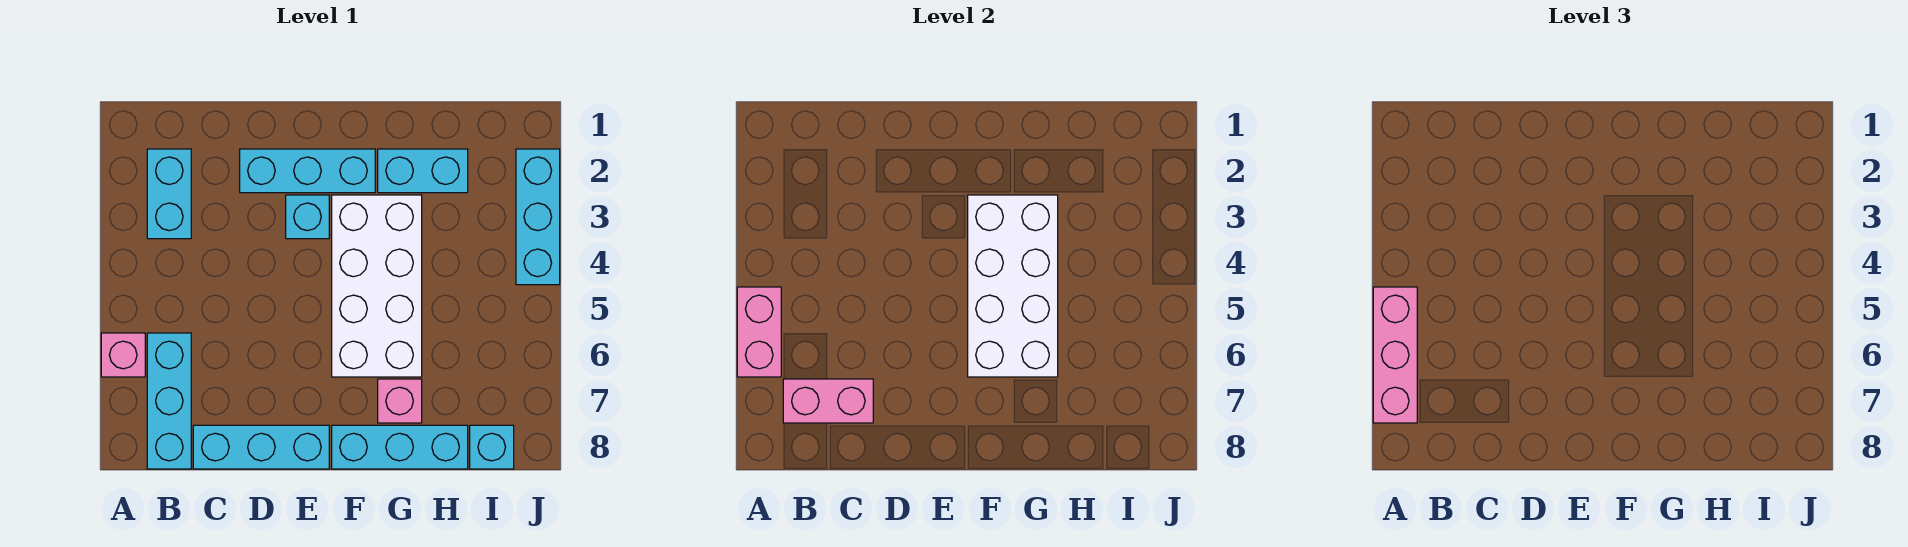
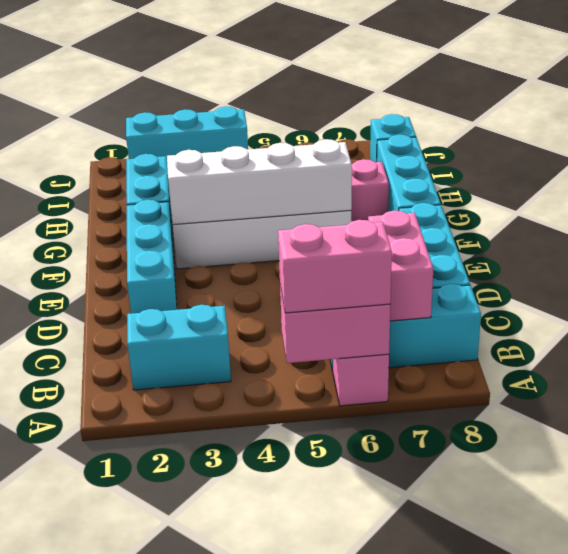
pink brick A5:A7 level 3 -> pink brick A5:A6 level 3
cyan brick E3 level 1 -> none
white brick F3:G6 level 2 -> white brick F3:F6 level 2

